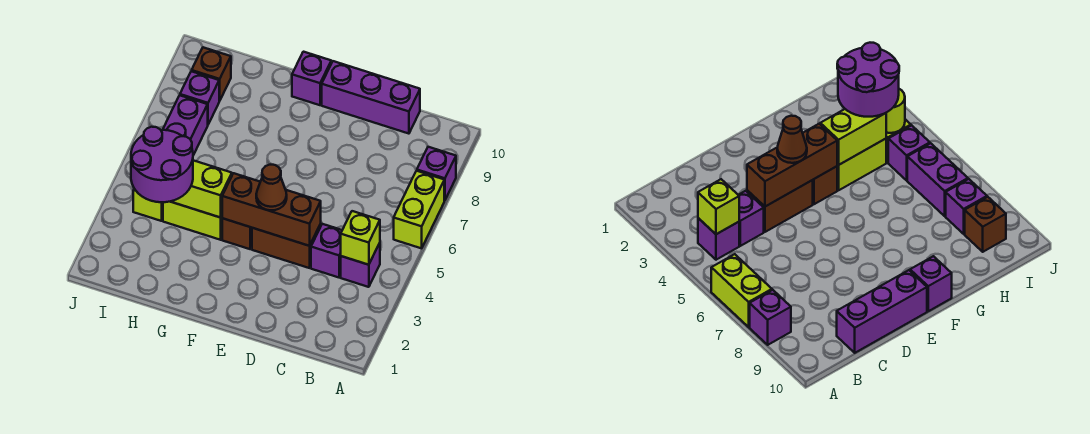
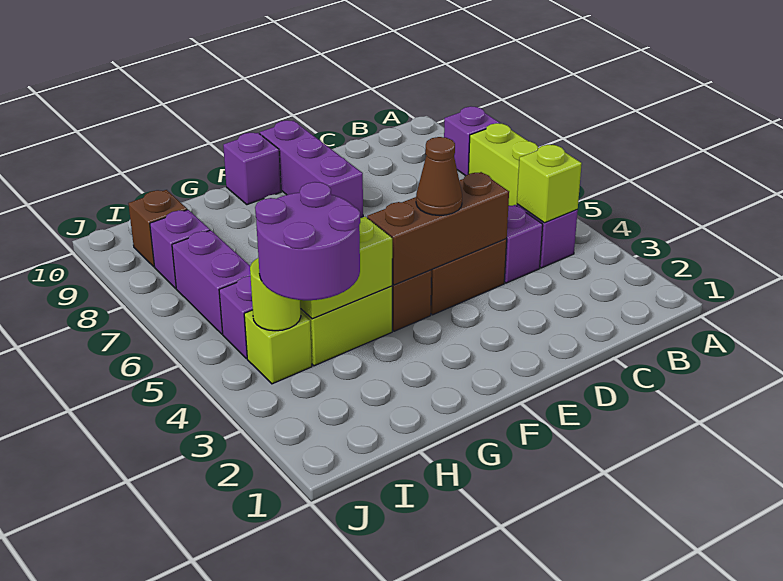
purple brick C10:E10 level 1 -> purple brick E8:E10 level 1

